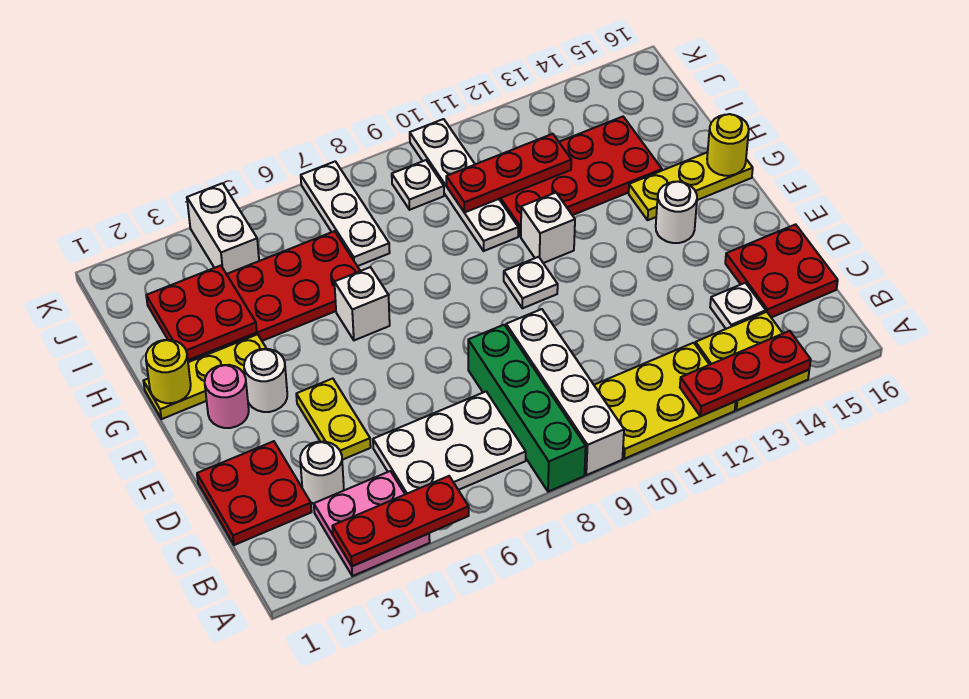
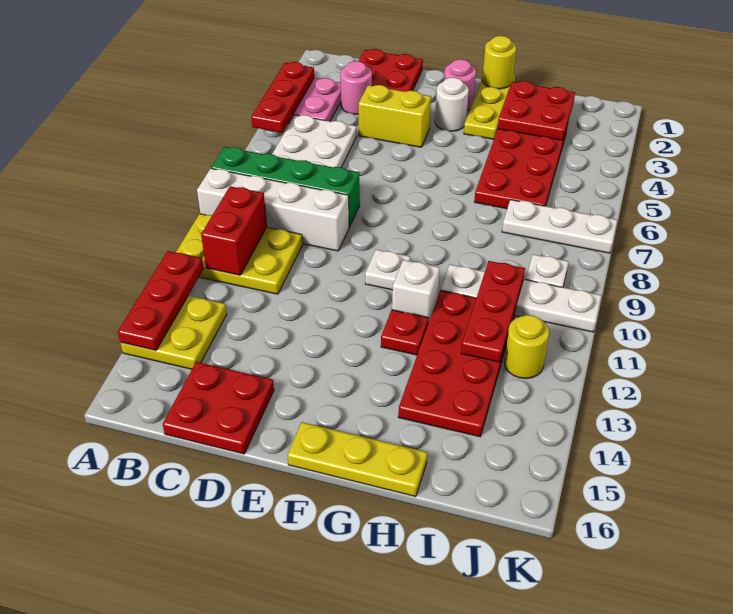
yellow plate A10:B12 level 1 -> yellow plate A10:C11 level 1
none -> red brick B10:B11 level 2
white round brick C3 level 1 -> pink round brick C3 level 1
white plate C14 level 1 -> none
yellow plate D4:E4 level 1 -> yellow brick D4:E4 level 1
white round brick F14 level 1 -> none
white brick G6 level 1 -> none
none -> red plate G12 level 1
yellow plate G14:G16 level 1 -> yellow plate F16:H16 level 1
yellow round brick G16 level 2 -> yellow round brick J12 level 1
white brick J4:K4 level 1 -> none

